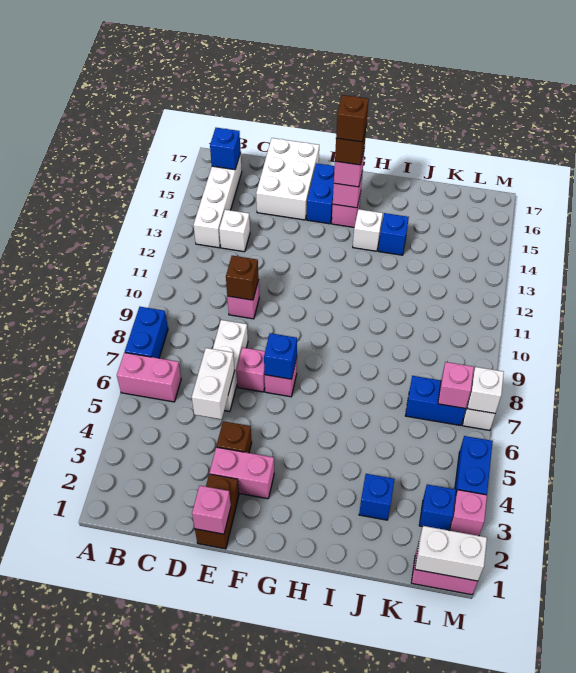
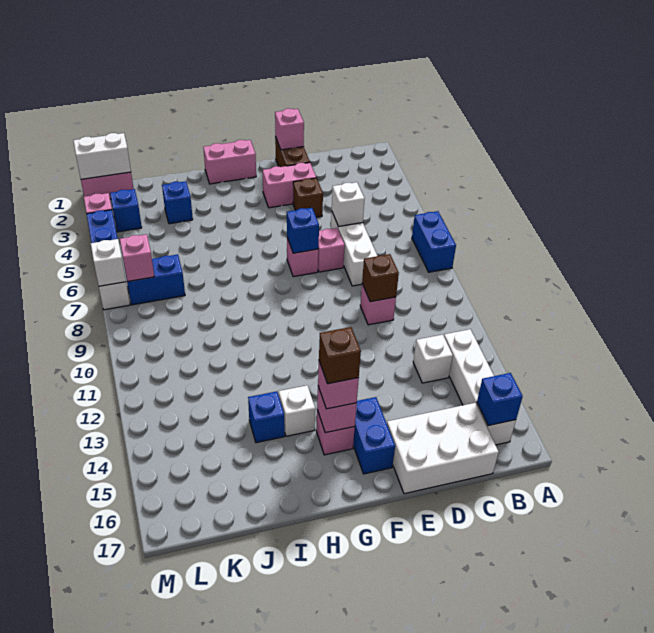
pink brick A6:B6 level 1 -> pink brick G1:H1 level 1
white brick D5:D6 level 2 -> white brick D6 level 2
white brick D15:E17 level 1 -> white brick C16:E17 level 1
brown brick G15 level 5 -> none

